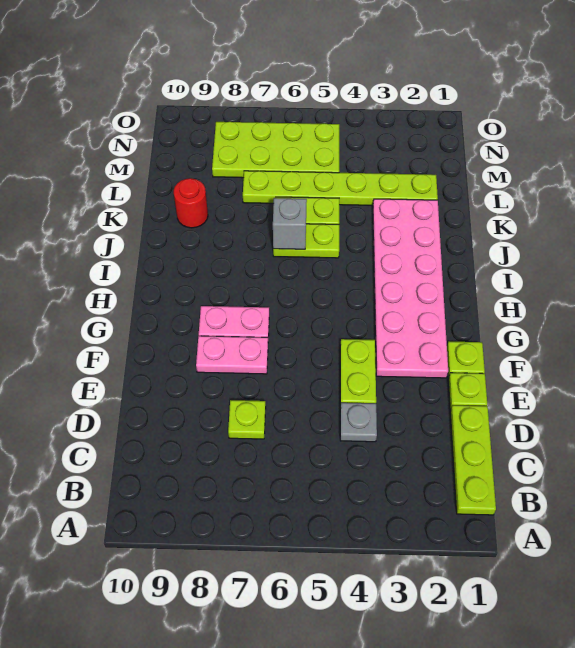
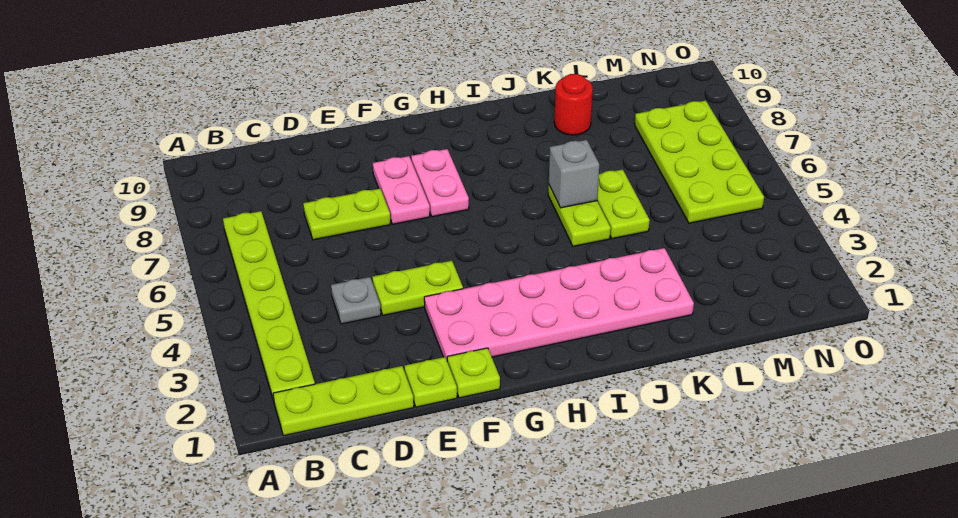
lime plate D7 level 1 -> lime plate D7:E7 level 1
lime plate L2:L7 level 1 -> lime plate B2:B7 level 1

